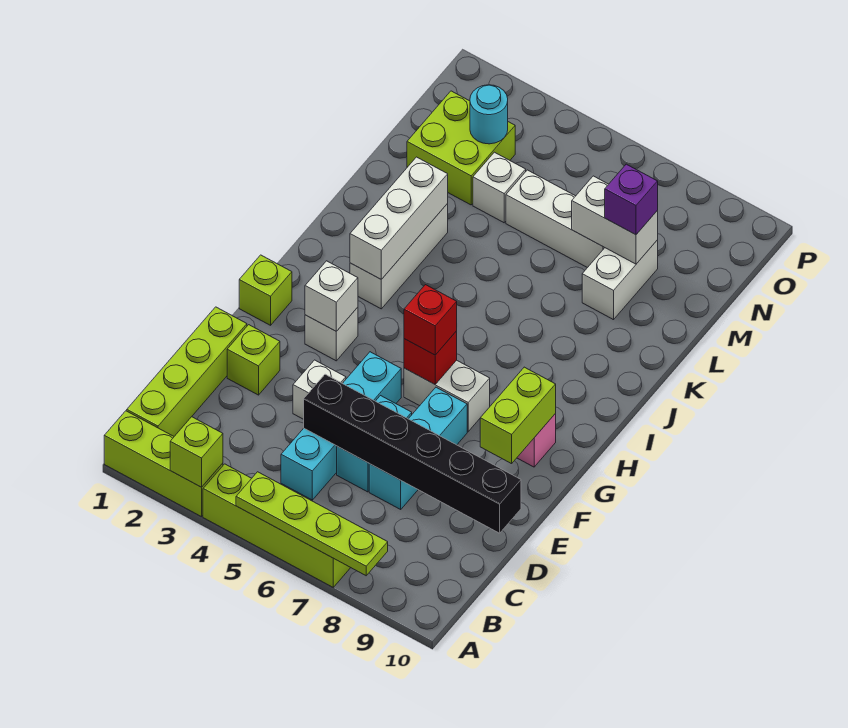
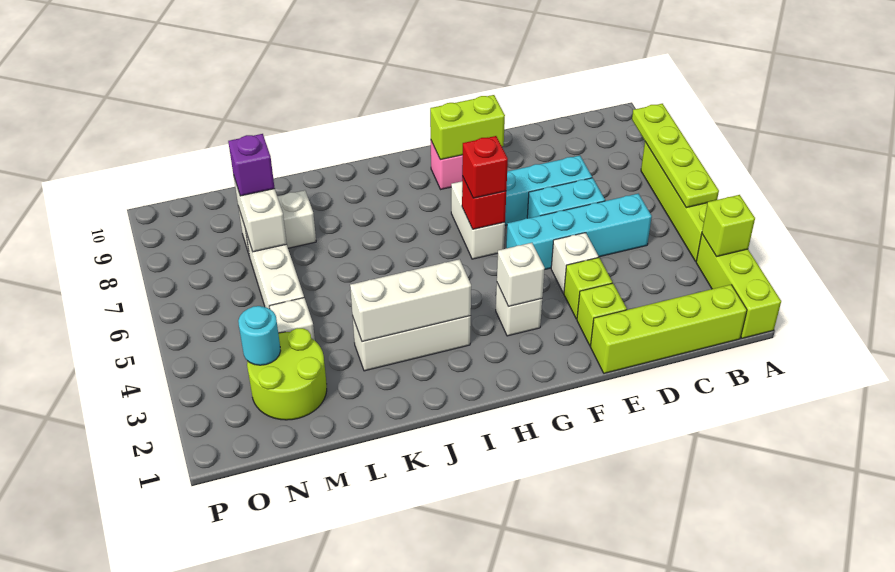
black brick D5:D10 level 2 -> none
lime brick G1 level 1 -> lime brick E3 level 1
lime brick M2:N3 level 1 -> lime round brick M2:N3 level 1

